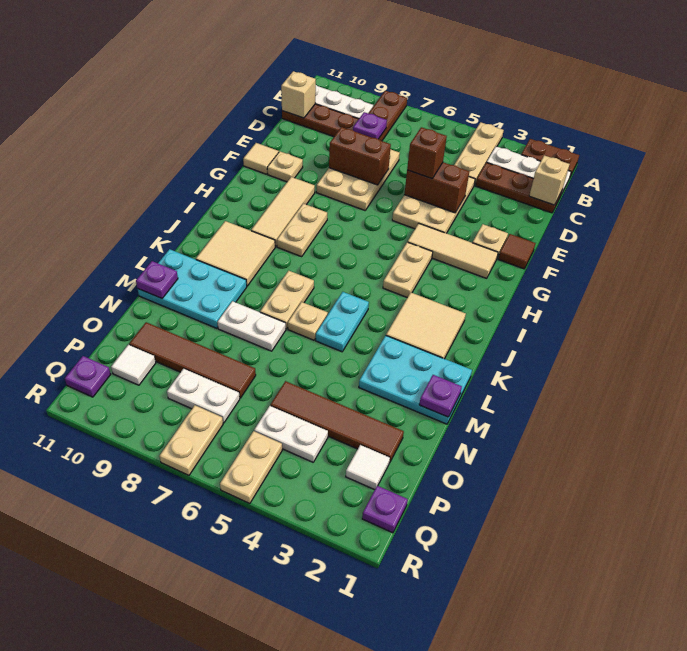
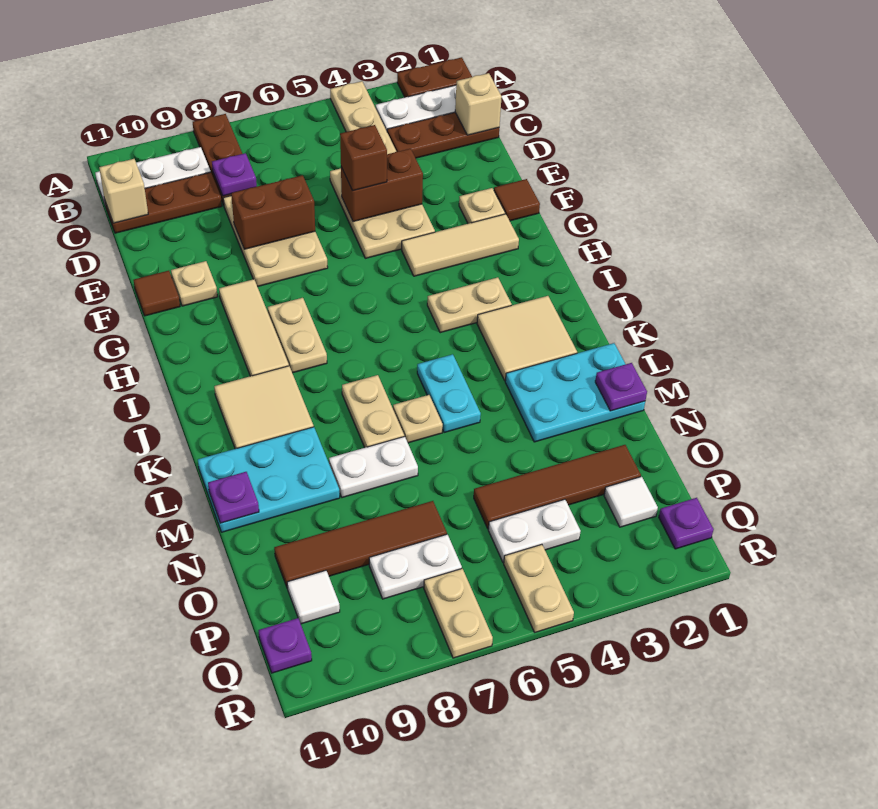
tan tile F11 level 1 -> brown tile F11 level 1
tan plate H4:I4 level 1 -> tan plate I3:I4 level 1

